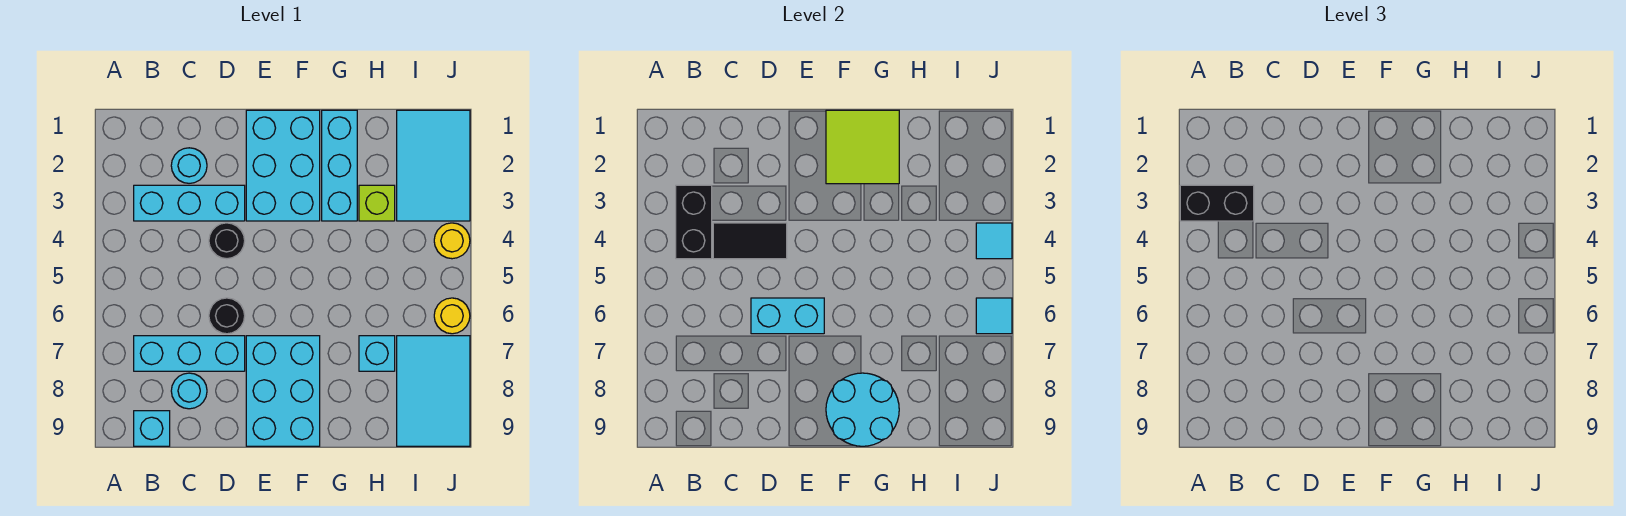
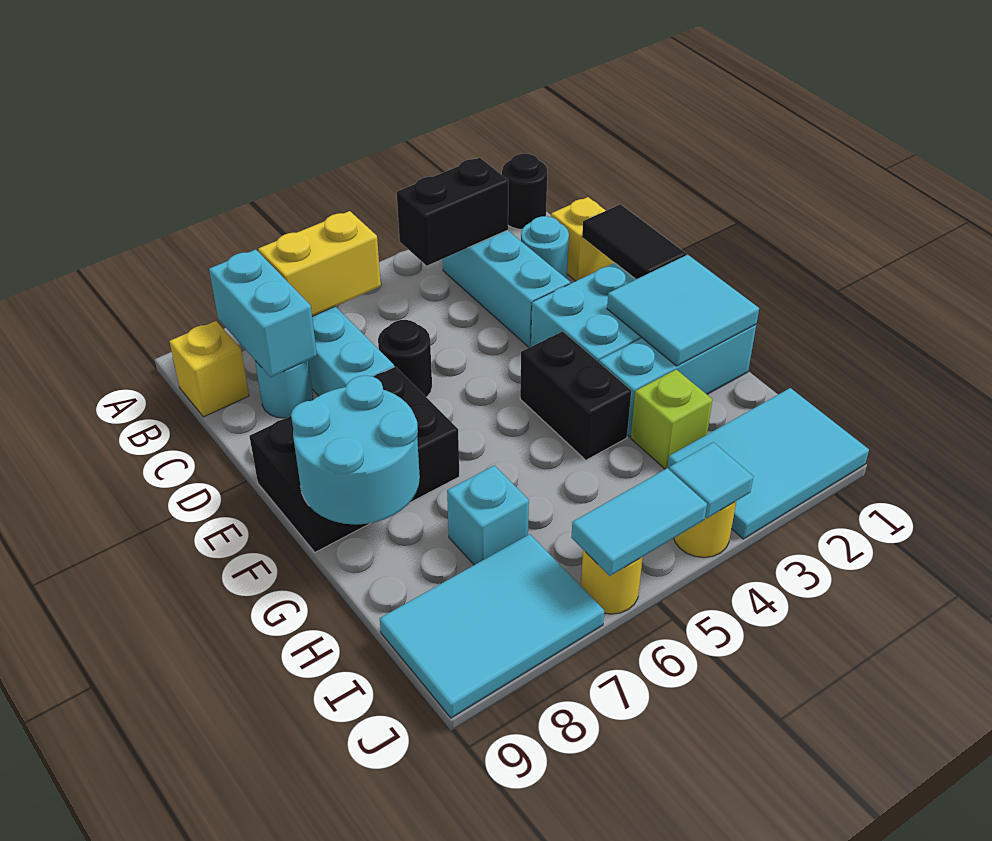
black brick A3:B3 level 3 -> black brick F4:G4 level 1
none -> yellow brick B6:B7 level 2
cyan brick B9 level 1 -> yellow brick B9 level 1
none -> yellow brick C1 level 1
black tile C4:D4 level 2 -> black tile D1:E1 level 2
black round brick D4 level 1 -> black round brick A1 level 1
cyan brick D6:E6 level 2 -> cyan brick B8:C8 level 2
cyan brick E7:F9 level 1 -> black brick E7:F9 level 1
lime tile F1:G2 level 2 -> cyan tile F1:G2 level 2
cyan tile J6 level 2 -> cyan tile J5:J6 level 2

